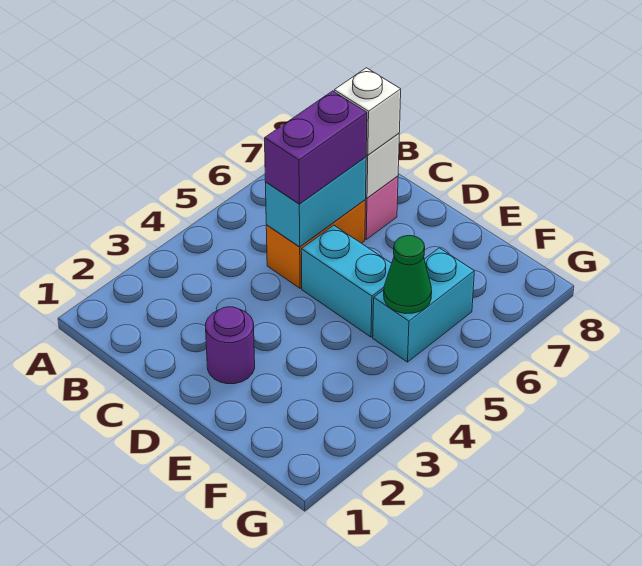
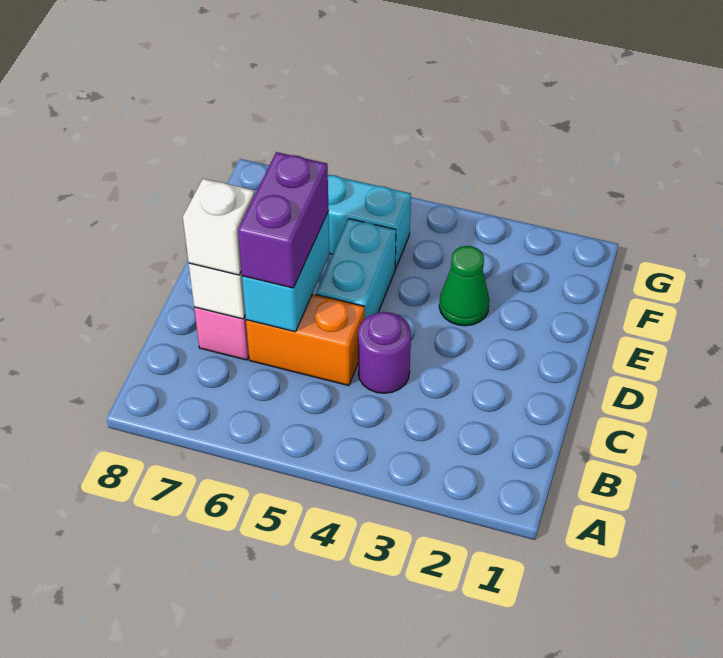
cyan brick C5:C6 level 2 -> cyan brick C6:D6 level 2
purple brick C5:C6 level 3 -> purple brick C6:D6 level 3
purple round brick D2 level 1 -> purple round brick C4 level 1
green cone F5 level 2 -> green cone E3 level 1

